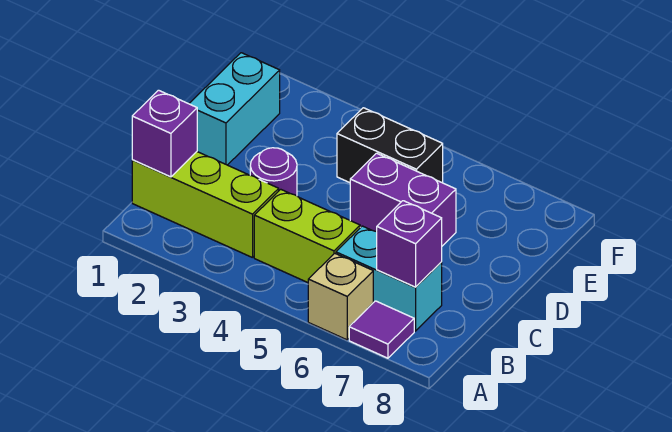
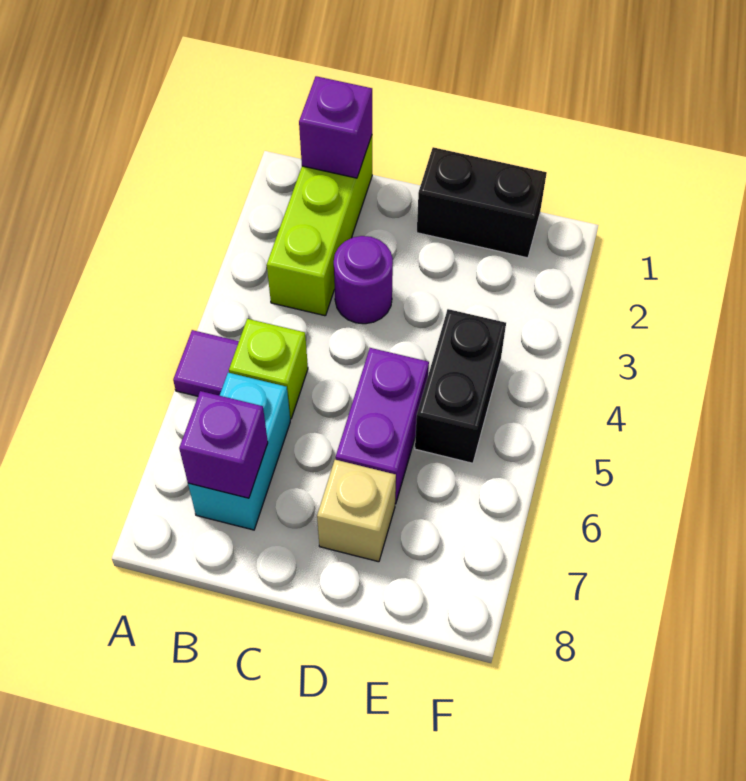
tan brick A6 level 1 -> tan brick D7 level 1
purple tile A7 level 1 -> purple tile A5 level 1
lime brick B4:B5 level 1 -> lime brick B5 level 1
cyan brick D1:E1 level 1 -> black brick D1:E1 level 1

